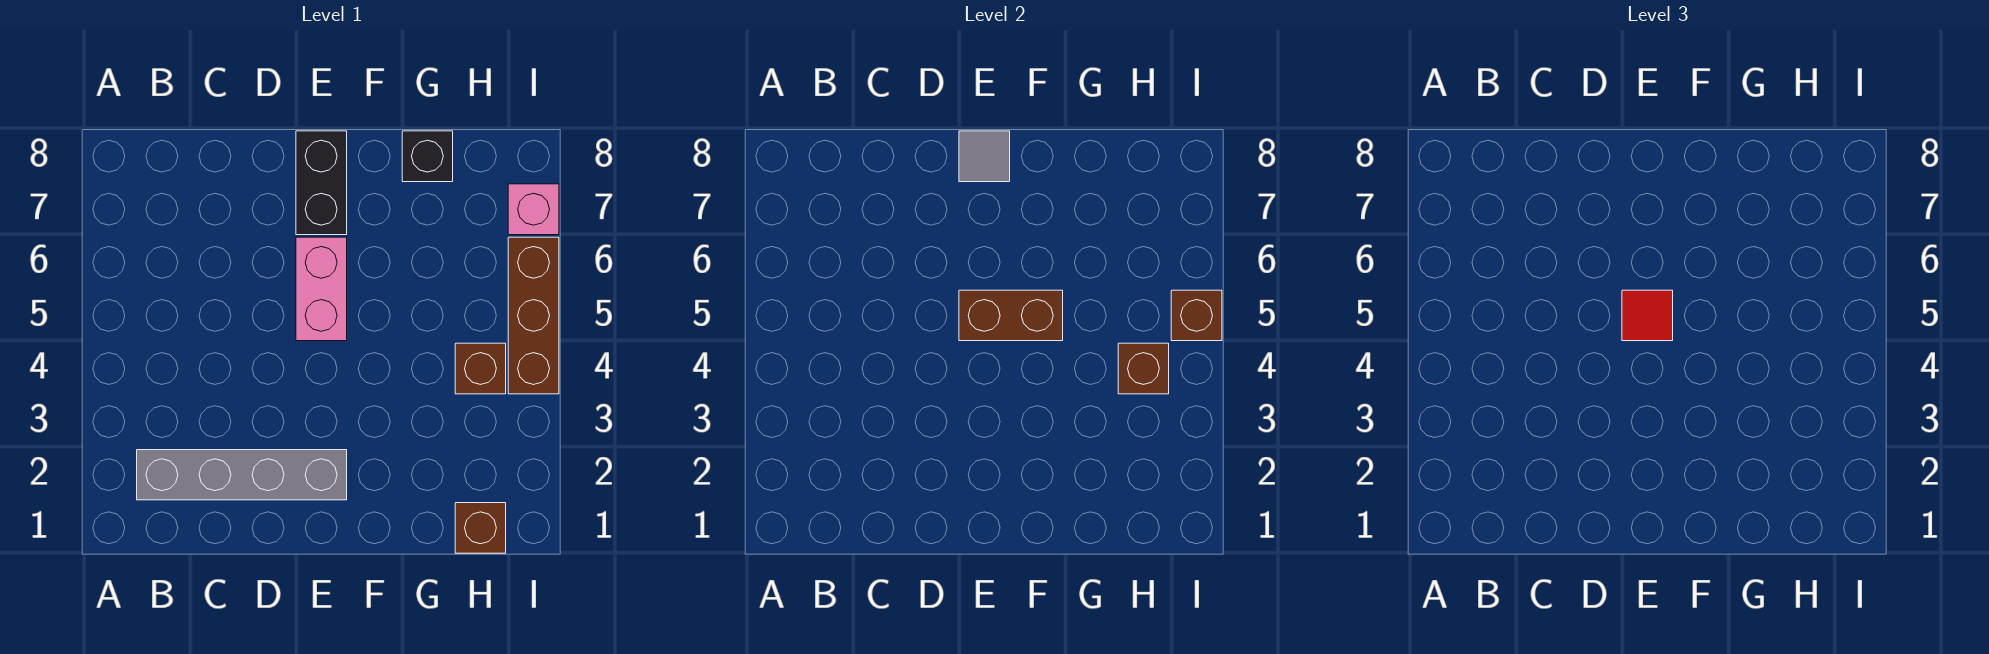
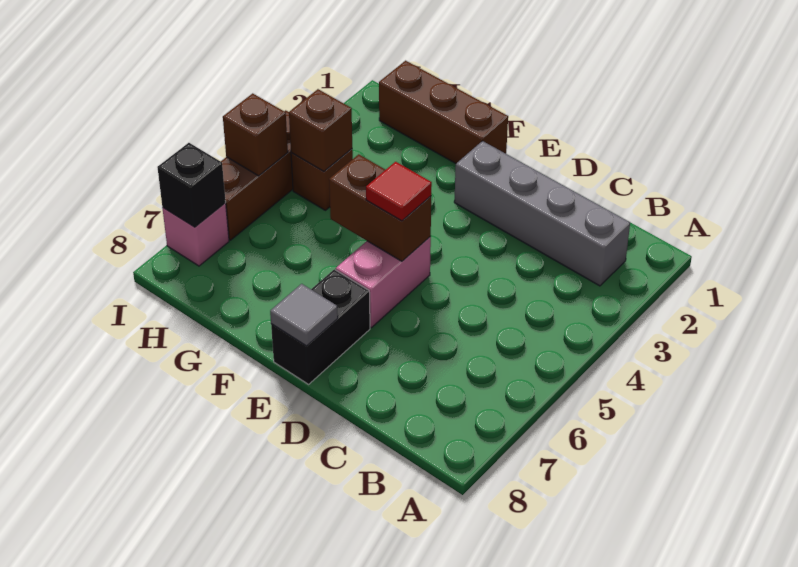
black brick G8 level 1 -> black brick I7 level 2
brown brick H1 level 1 -> brown brick F1:H1 level 1

